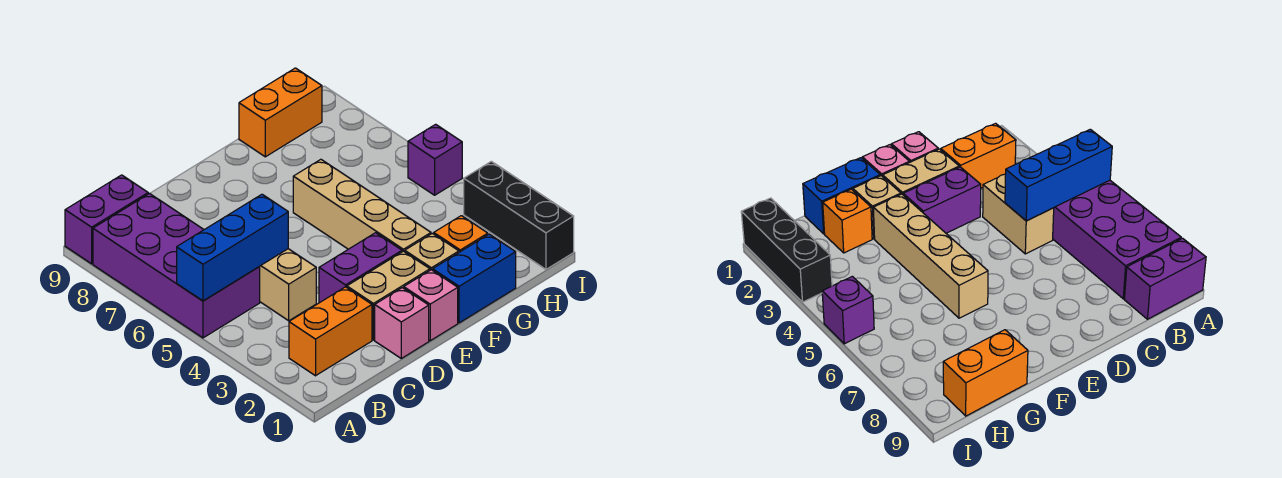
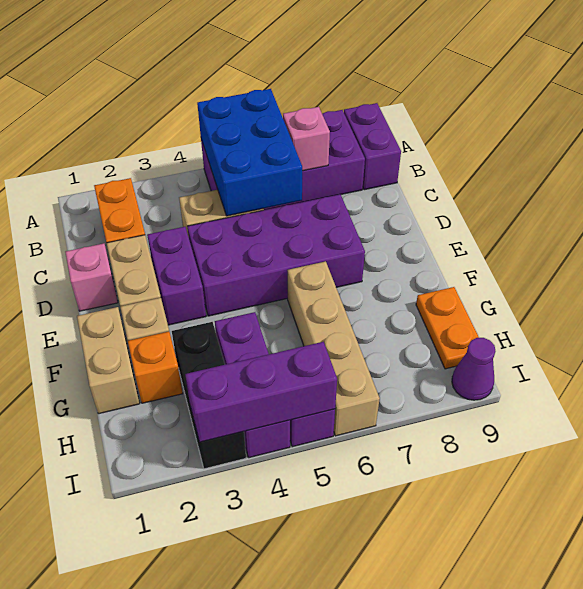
blue brick A5:C5 level 2 -> blue brick A5:C6 level 2
none -> purple brick D4:E7 level 1
pink brick E1 level 1 -> pink brick B7 level 2
blue brick F1:G1 level 1 -> tan brick F1:G1 level 1
tan brick F3:F6 level 1 -> tan brick F6:I6 level 1
none -> purple brick G4:I4 level 1
orange brick G9:H9 level 1 -> orange plate G9:H9 level 1
black brick I1:I3 level 1 -> black brick G3:I3 level 1
none -> purple brick I3:I5 level 2
none -> purple cone I9 level 1

